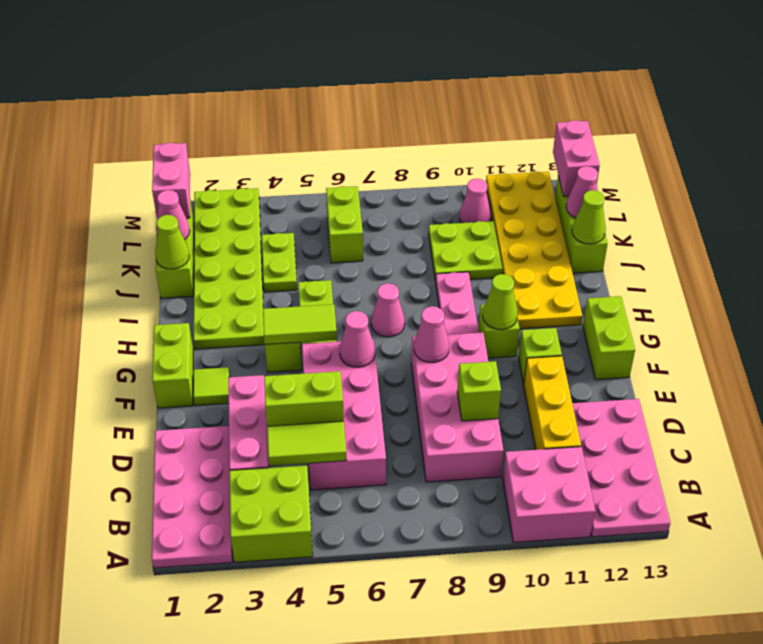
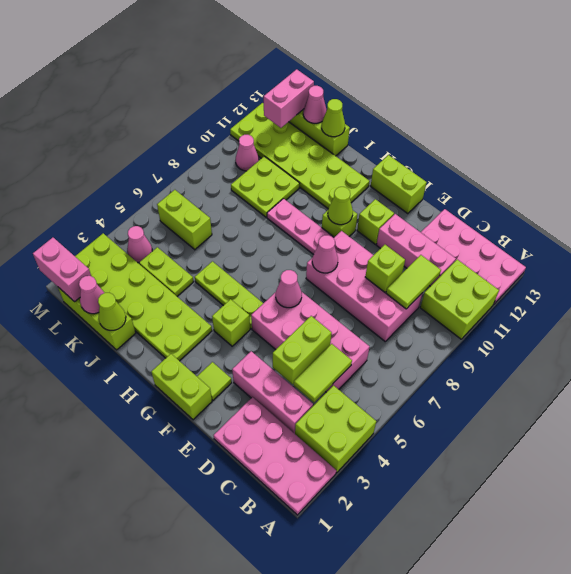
pink brick A10:B11 level 1 -> lime brick A10:B11 level 1
yellow brick C11:E11 level 1 -> pink brick C11:E11 level 1
lime tile G4:G5 level 2 -> lime tile C9:C10 level 2
pink cone H7 level 1 -> pink cone L4 level 1
yellow plate H11:M12 level 1 -> lime plate H11:M12 level 1
pink brick L13:M13 level 2 -> pink brick L12:L13 level 2

